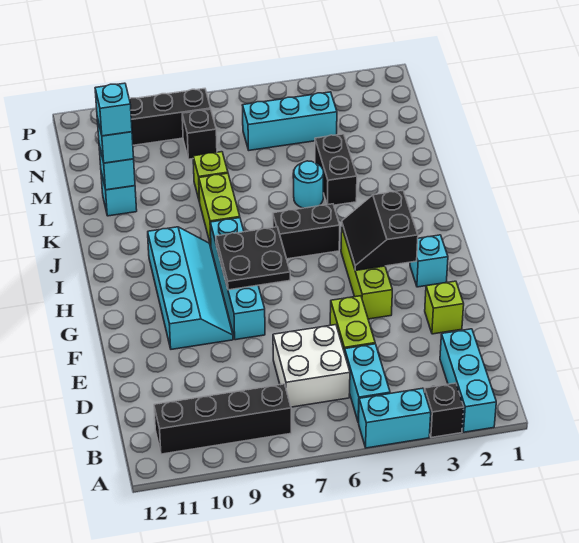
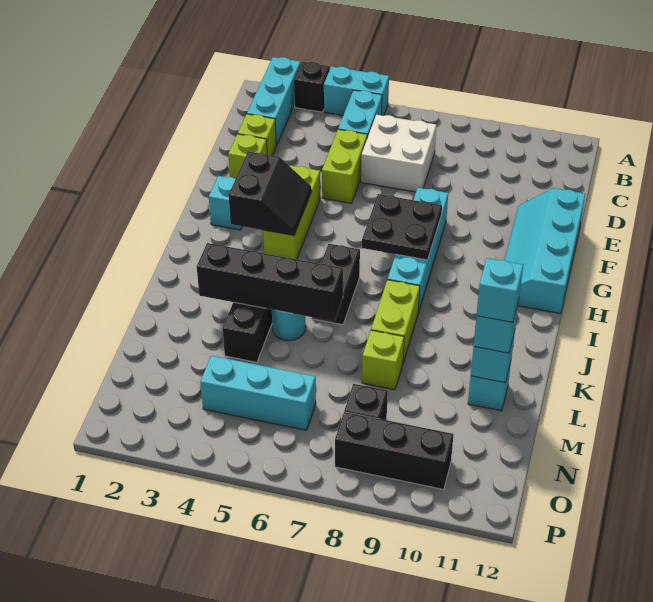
black brick B8:B11 level 1 -> black brick K3:K6 level 2
none -> lime brick D2 level 1
cyan slope F9:I10 level 1 top 10 -> cyan slope E11:H12 level 1 top 12
black brick I5:I6 level 1 -> black brick I6:J6 level 1

